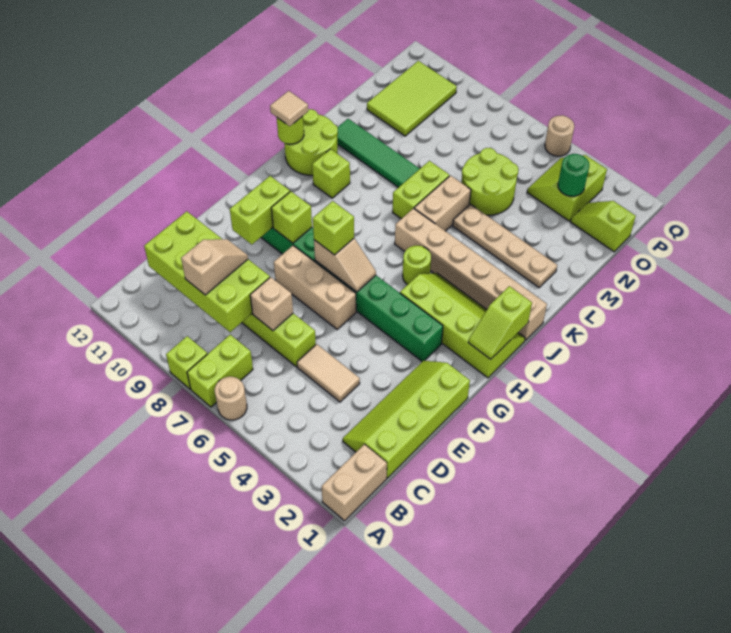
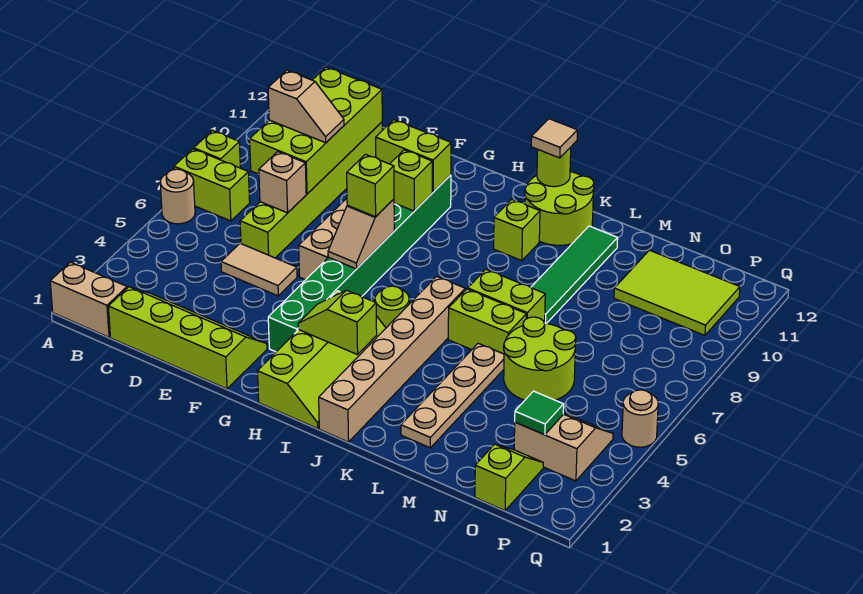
tan tile D4:D5 level 1 -> tan tile D5:E5 level 1
lime slope H1:I1 level 2 top I -> lime slope H3:I3 level 2 top I
tan brick K6:L6 level 1 -> lime brick K6:L6 level 1
lime slope O3:P4 level 1 top 3 -> tan slope O3:P4 level 1 top 3
green round brick O3 level 2 -> green tile O3 level 2

